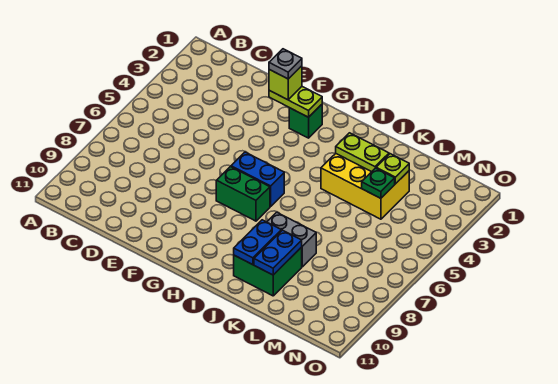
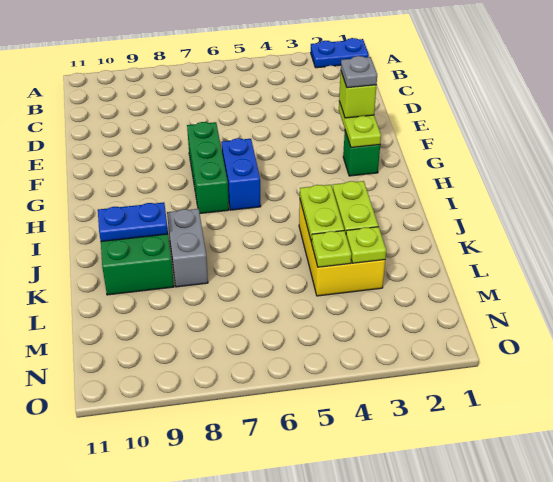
green brick G7:H7 level 1 -> green brick F7:H7 level 1
none -> lime plate J4:K4 level 2
blue plate K9:K10 level 2 -> blue plate A1:A2 level 1
green plate L4 level 2 -> lime plate L4 level 2

